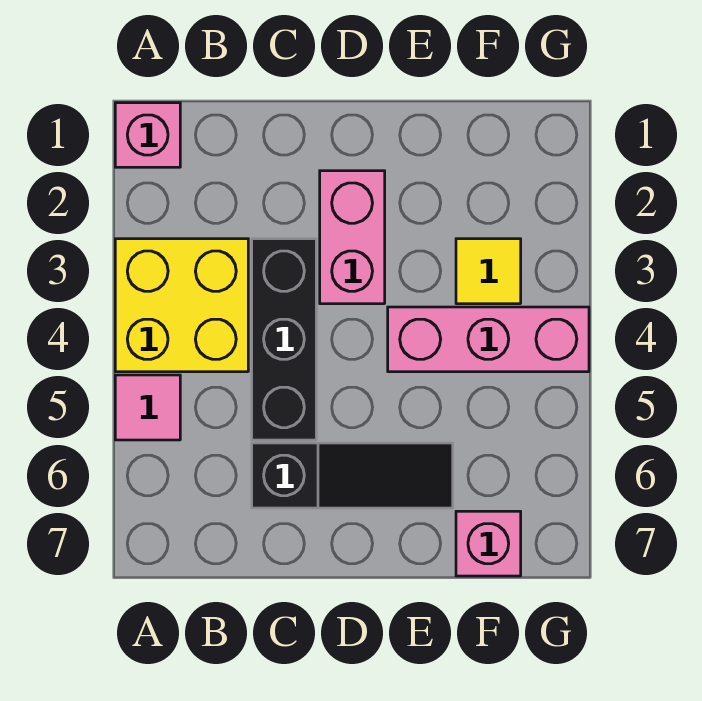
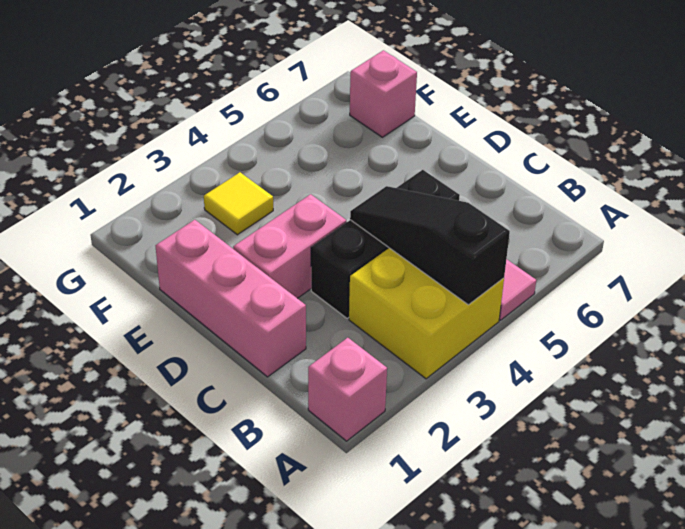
black slope C6:E6 level 1 top C -> black slope A4:C4 level 2 top A
pink brick E4:G4 level 1 -> pink brick C1:E1 level 1

